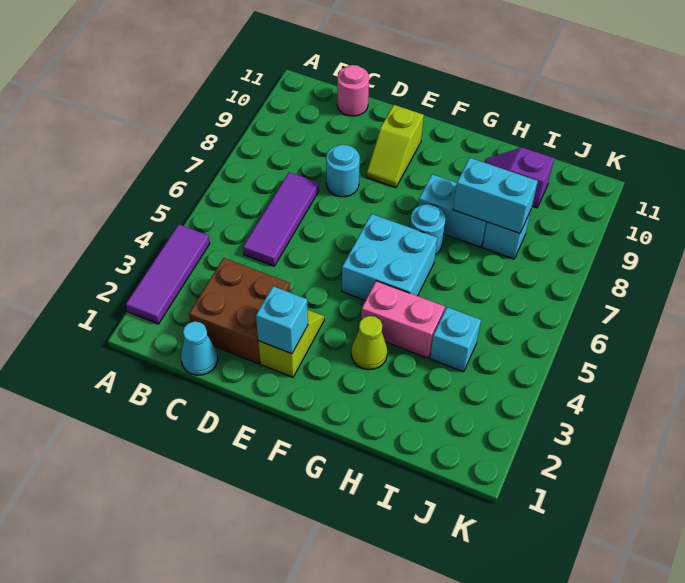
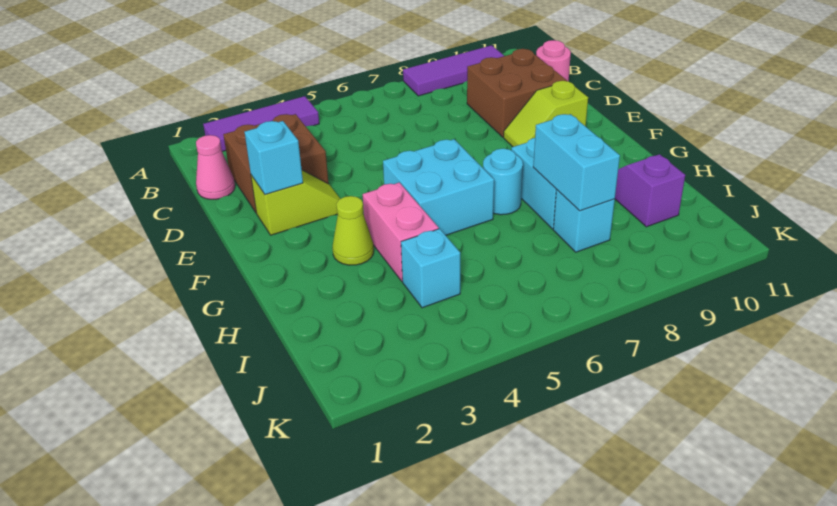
cyan cone C1 level 1 -> pink cone C1 level 1
purple tile C5:C7 level 1 -> purple tile A8:A10 level 1
none -> brown brick C9:D10 level 1
cyan round brick D8 level 1 -> none

